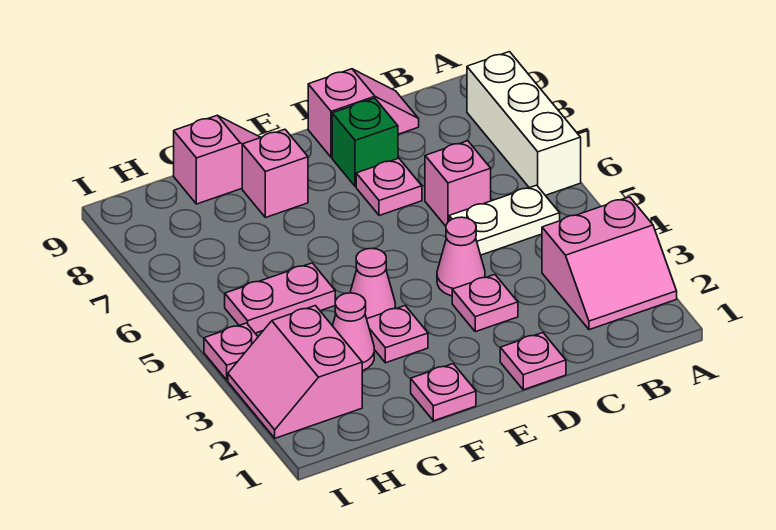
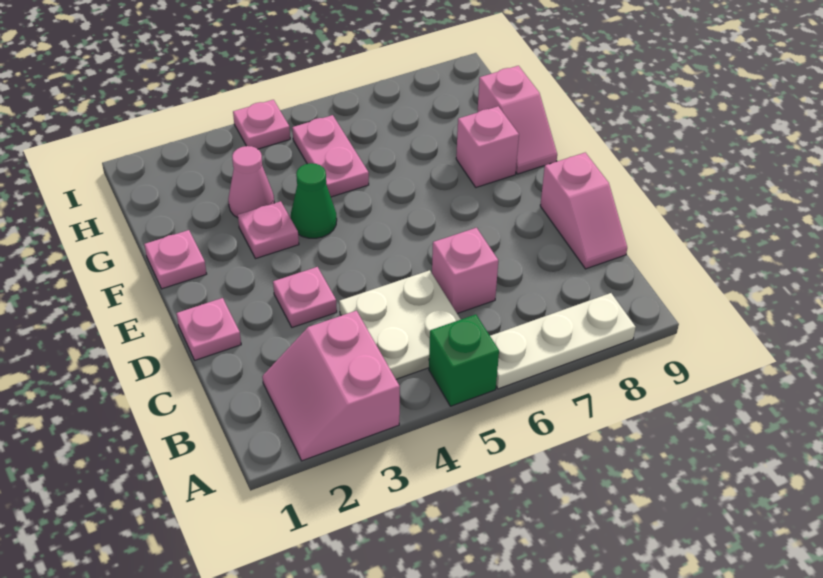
white brick A6:A8 level 1 -> white plate A6:A8 level 1
white plate B5:C5 level 1 -> white plate B4:C5 level 1
pink cone D4 level 1 -> none
pink plate D7 level 1 -> none
green brick D8 level 1 -> green brick A5 level 1
pink cone F4 level 1 -> green cone F4 level 1
pink slope H2:I3 level 1 top H -> none

